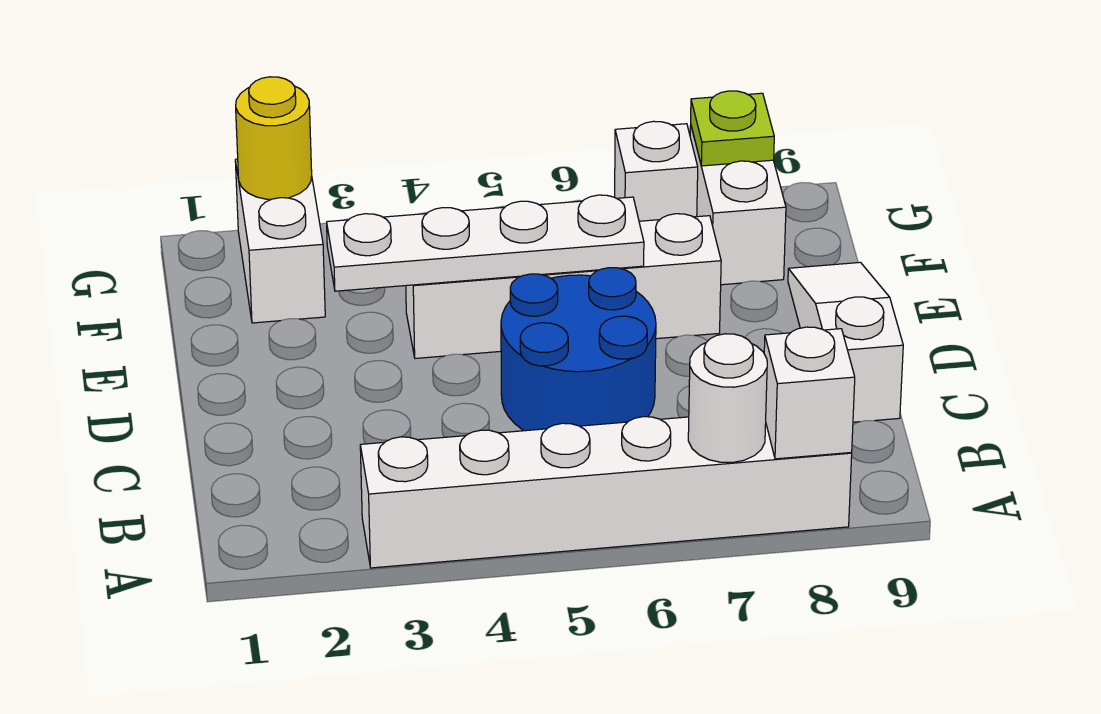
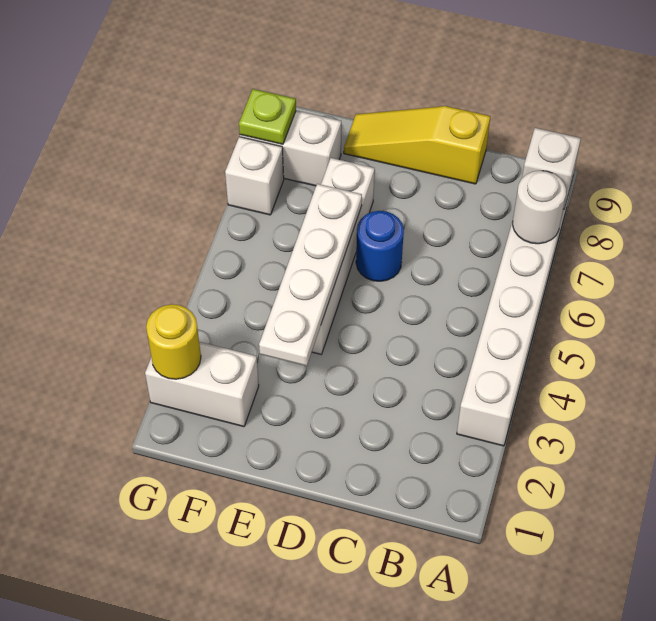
blue round brick C5:D6 level 1 -> blue round brick D6 level 1
white slope C9:E9 level 1 top C -> yellow slope C9:E9 level 1 top C

